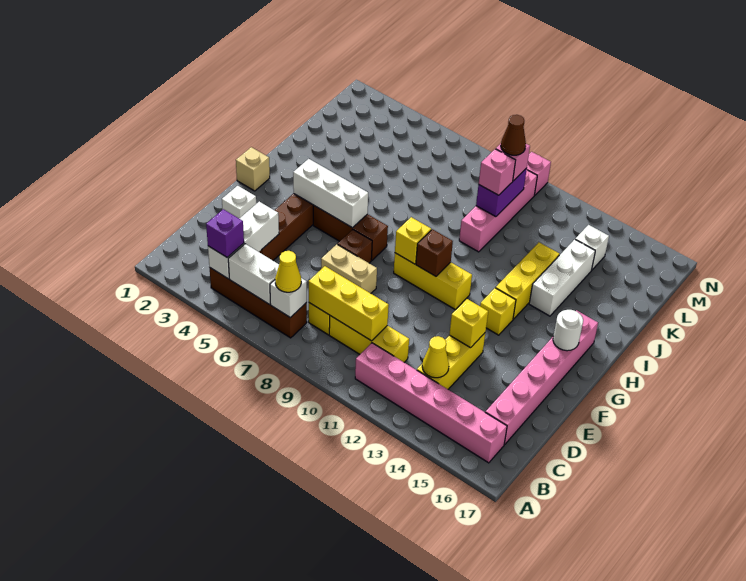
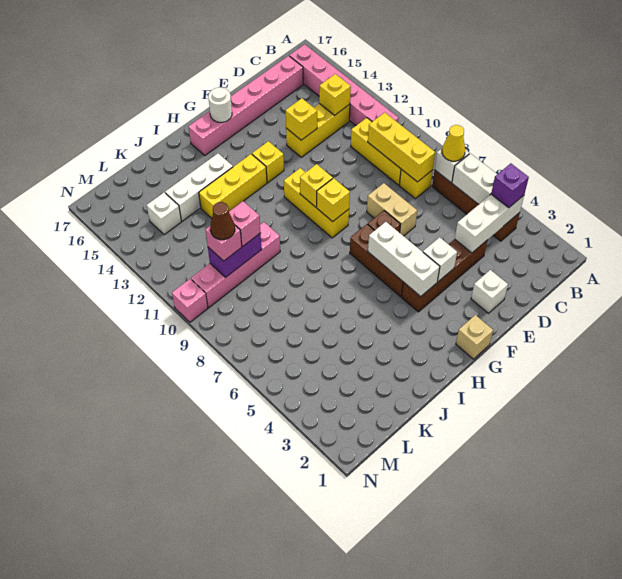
yellow cone C13 level 2 -> yellow brick C13 level 2
none -> white brick F4 level 2
brown brick G10 level 2 -> yellow brick G10 level 2

